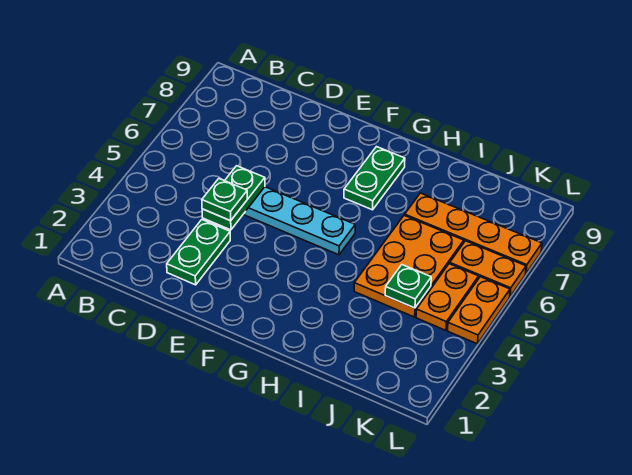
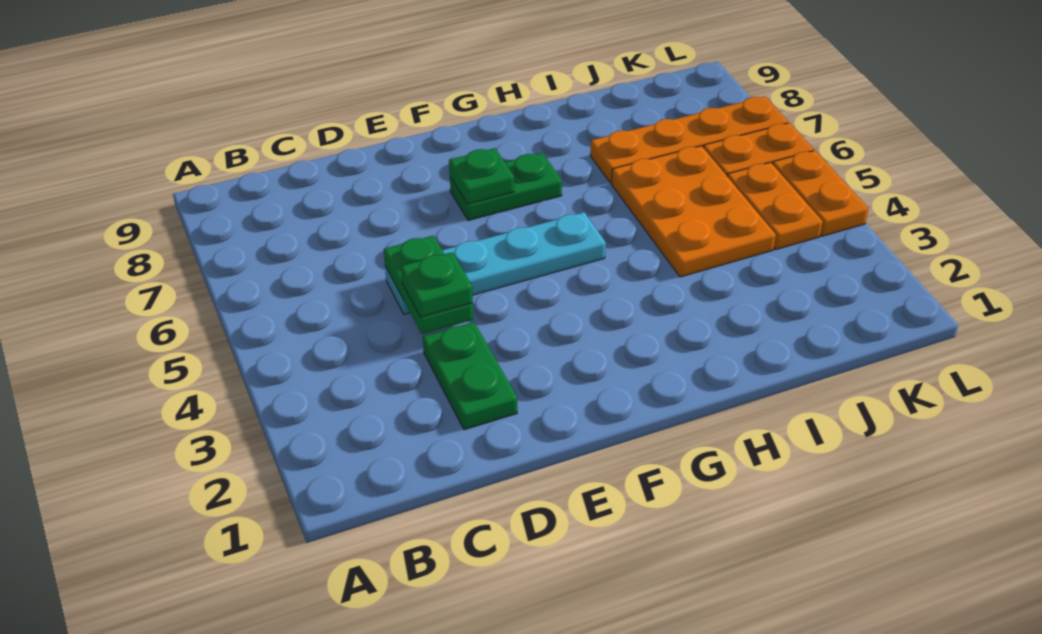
green plate G7:G8 level 1 -> green plate F7:G7 level 1
green plate J4 level 2 -> green plate F7 level 2

